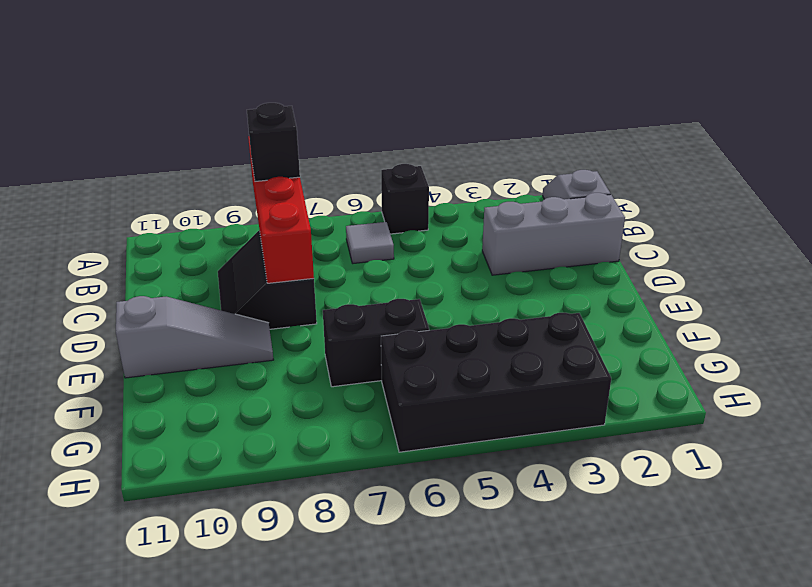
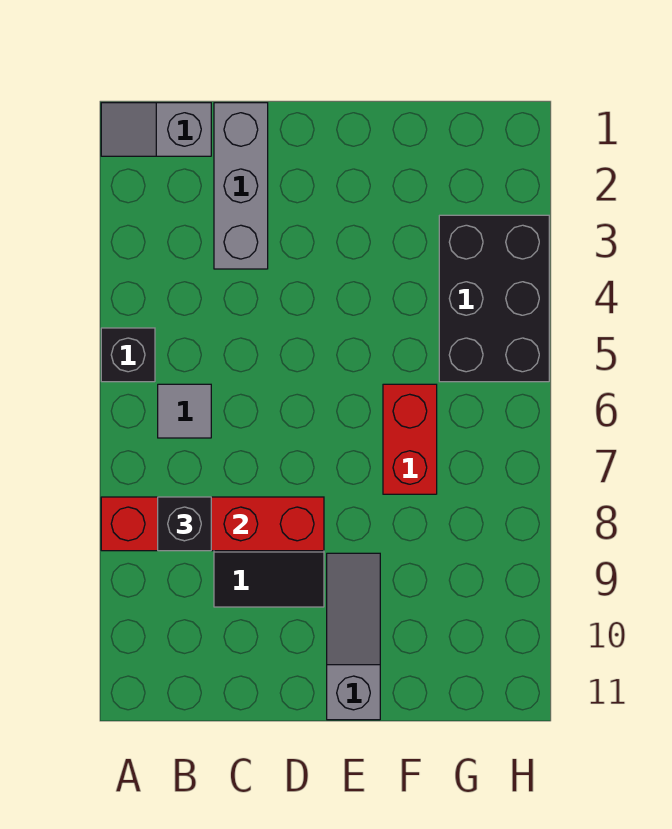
black brick F6:F7 level 1 -> red brick F6:F7 level 1
black brick G3:H6 level 1 -> black brick G3:H5 level 1

